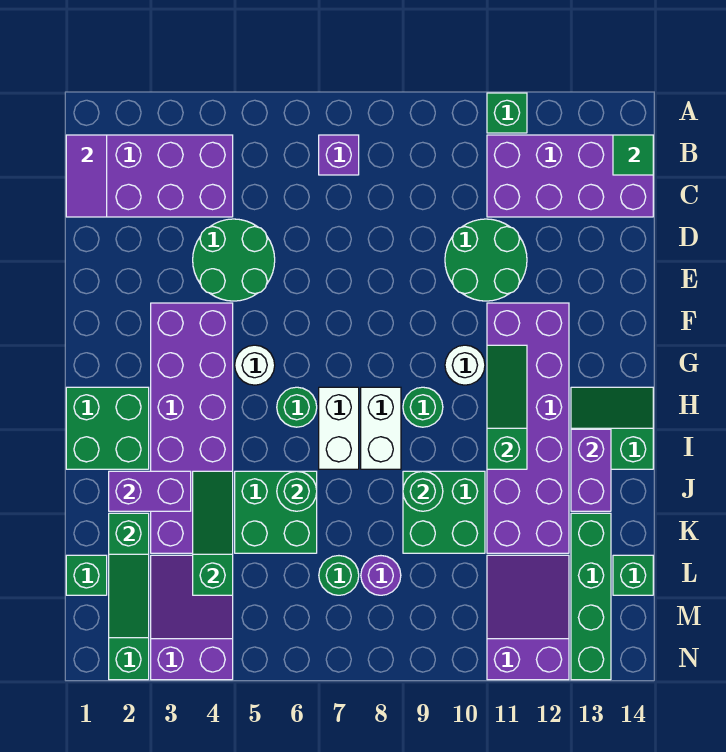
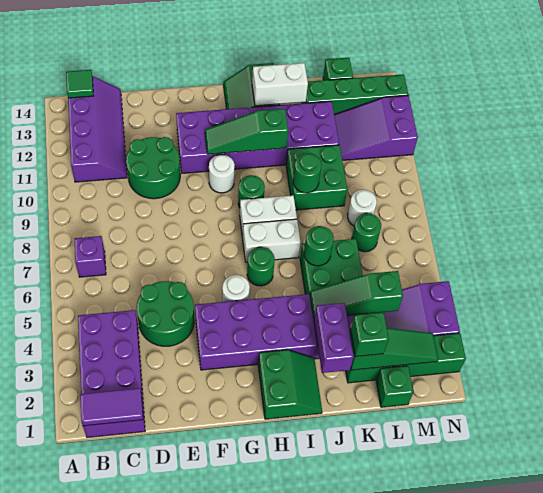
green brick A11 level 1 -> green brick K2 level 3
purple brick B11:C14 level 1 -> purple slope B11:C14 level 1 top B
green brick H1:I2 level 1 -> green slope H1:I2 level 1 top H
purple brick I13:J13 level 2 -> white brick I13:J13 level 2
purple round brick L8 level 1 -> white round brick L8 level 1

